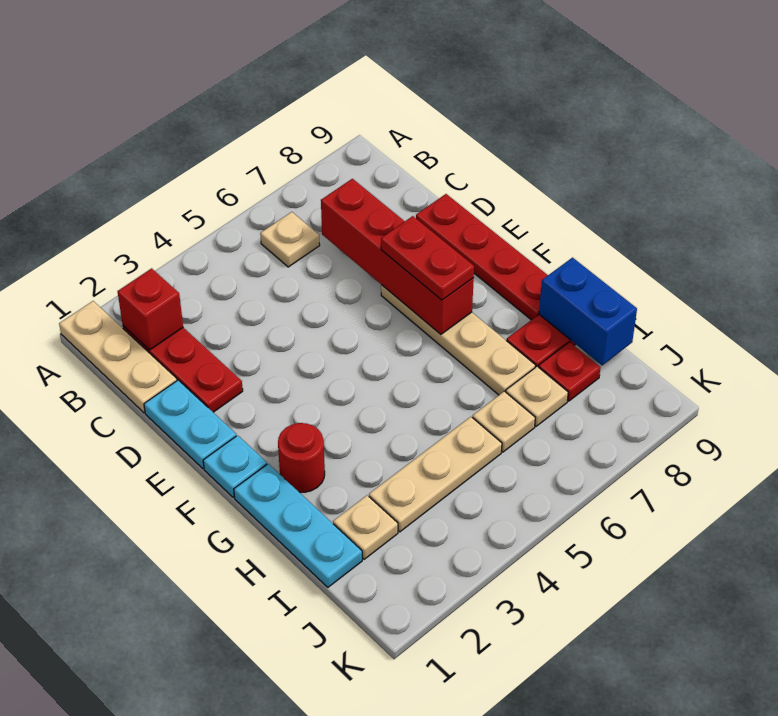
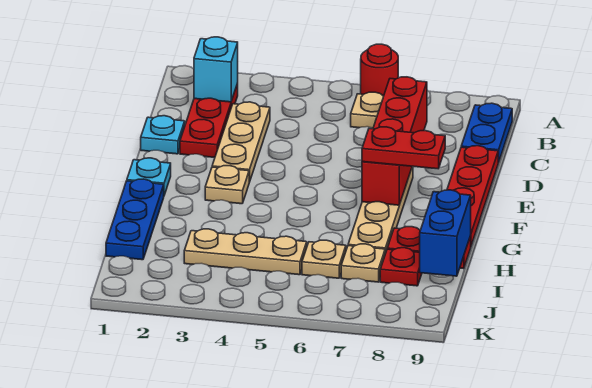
tan plate A1:C1 level 1 -> tan plate C3:E3 level 1
red brick B2 level 2 -> cyan brick B2 level 2
none -> blue plate B9:C9 level 1
cyan plate D1:E1 level 1 -> cyan plate D1 level 1
red plate E7:F7 level 3 -> red plate F7:F8 level 3
cyan plate G1:I1 level 1 -> blue plate G1:I1 level 1
red round brick G2 level 1 -> red round brick A6 level 1
tan plate I2 level 1 -> tan plate F3 level 1

